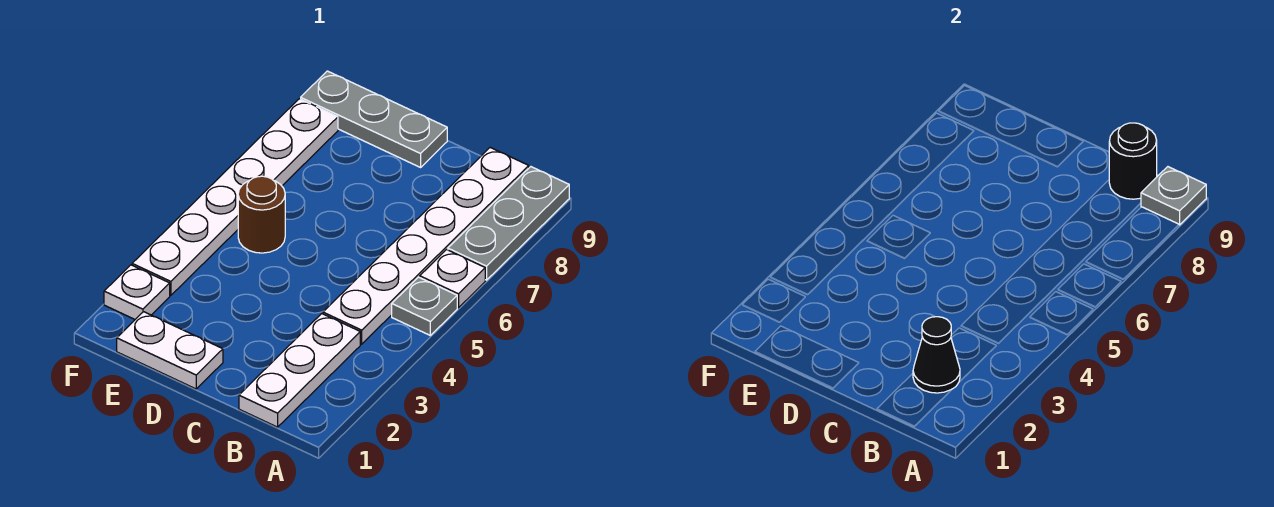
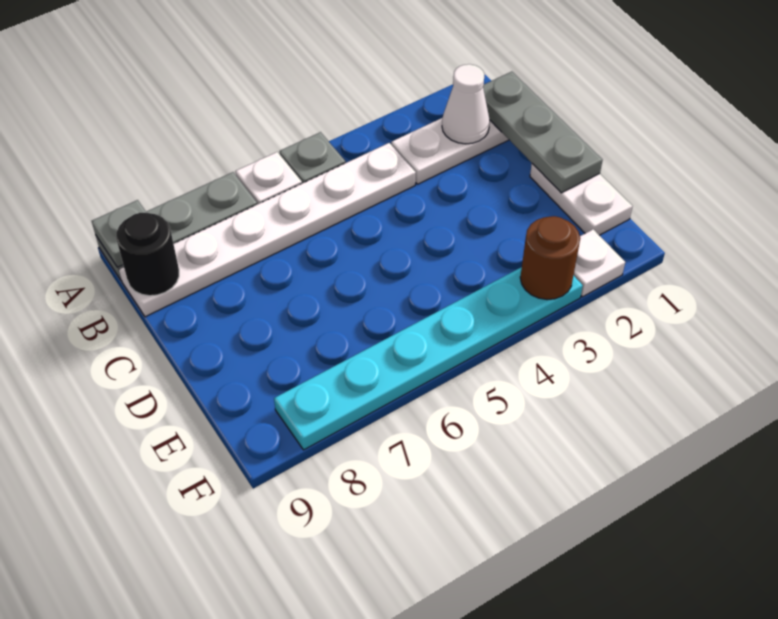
black cone B2 level 2 -> white cone B2 level 2
grey plate D9:F9 level 1 -> grey plate B1:D1 level 2
brown round brick E5 level 1 -> brown round brick F3 level 2
white plate F3:F8 level 1 -> cyan plate F3:F8 level 1

